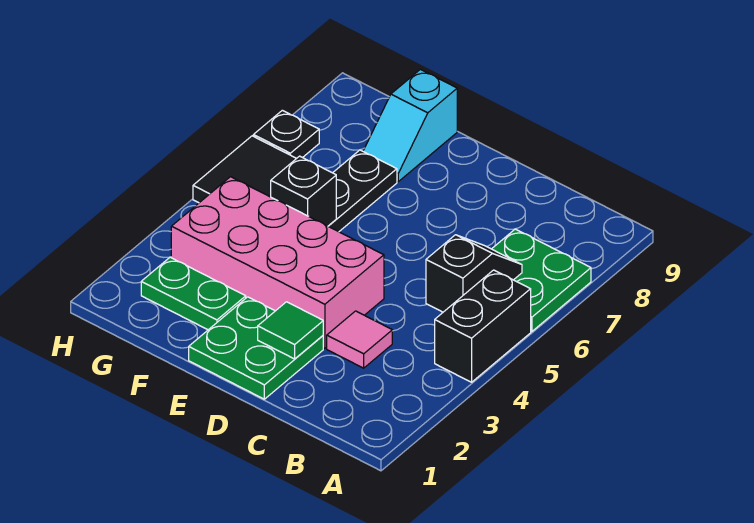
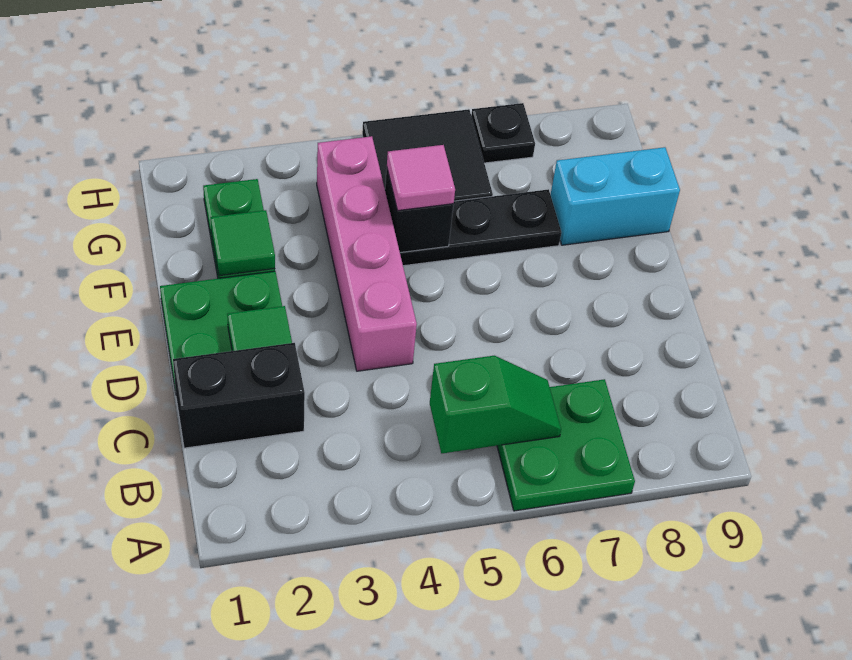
black brick A4:A5 level 1 -> black brick C1:C2 level 1
black slope B5:B6 level 2 top 5 -> green slope B5:B6 level 2 top 5
pink tile C3 level 1 -> pink tile F5 level 3
pink brick D3:G4 level 1 -> pink brick D4:G4 level 1
none -> green tile F2 level 2
cyan slope F8:F9 level 1 top 9 -> cyan brick F8:F9 level 1

